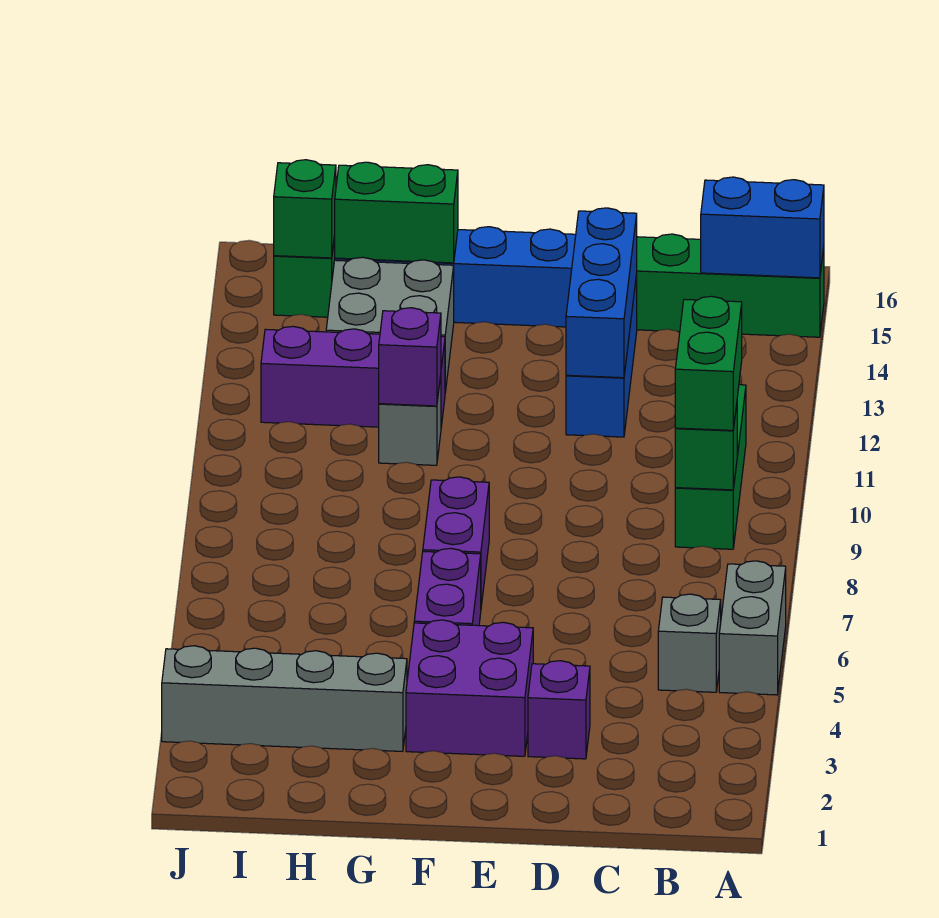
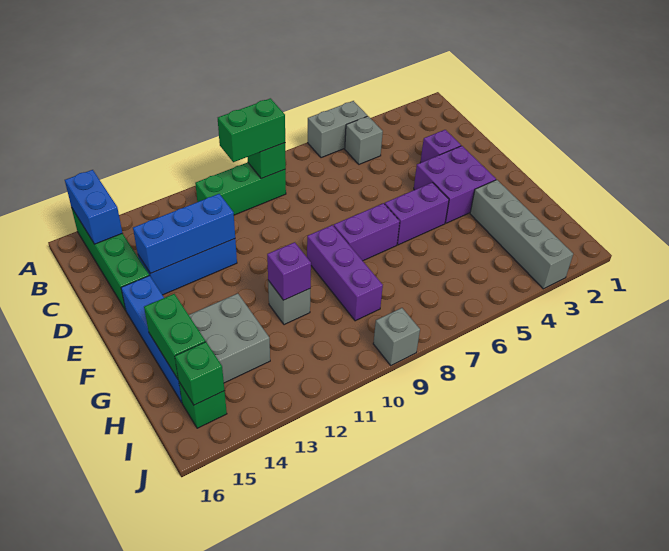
purple brick G12:I12 level 1 -> purple brick F9:H9 level 1
none -> grey brick J9 level 1

